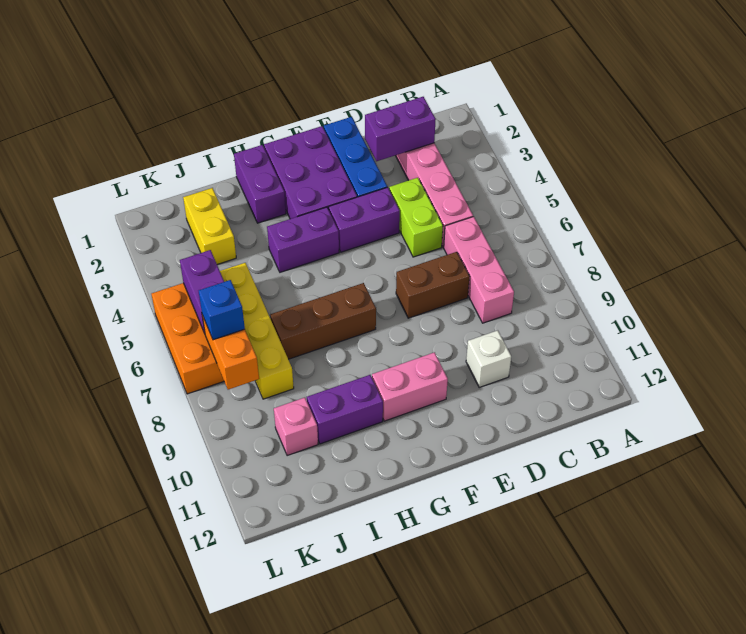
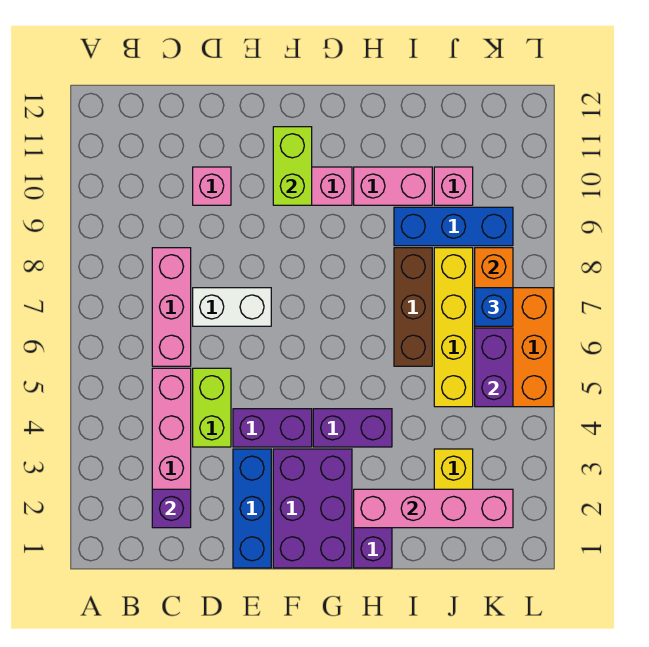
purple brick C2:D2 level 2 -> purple brick C2 level 2
brown brick D7:E7 level 1 -> white brick D7:E7 level 1
white brick D10 level 1 -> pink brick D10 level 1
none -> lime brick F10:F11 level 2
brown brick G7:I7 level 1 -> brown brick I6:I8 level 1
none -> pink brick H2:K2 level 2
purple brick H10:I10 level 1 -> pink brick H10:I10 level 1
none -> blue brick I9:K9 level 1

